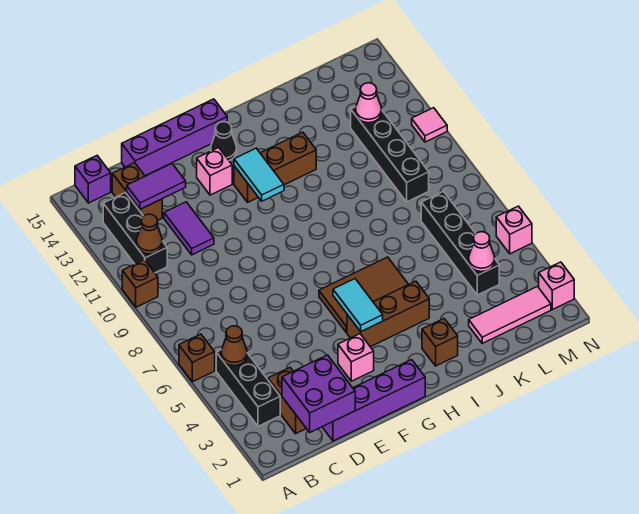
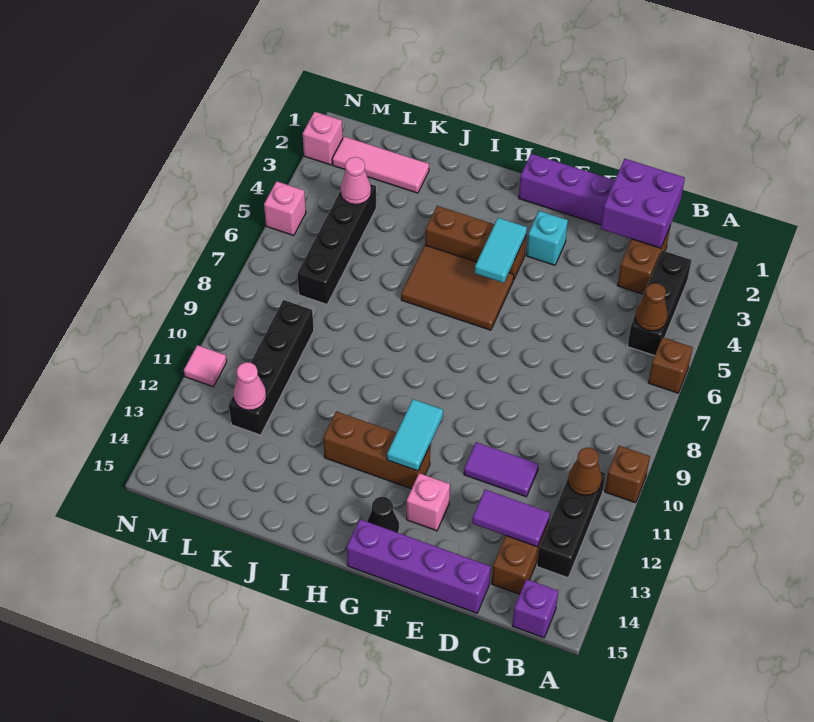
purple tile D11:D12 level 1 -> purple tile D11:E11 level 1
pink brick F3 level 1 -> cyan brick F3 level 1
brown brick I2 level 1 -> none

